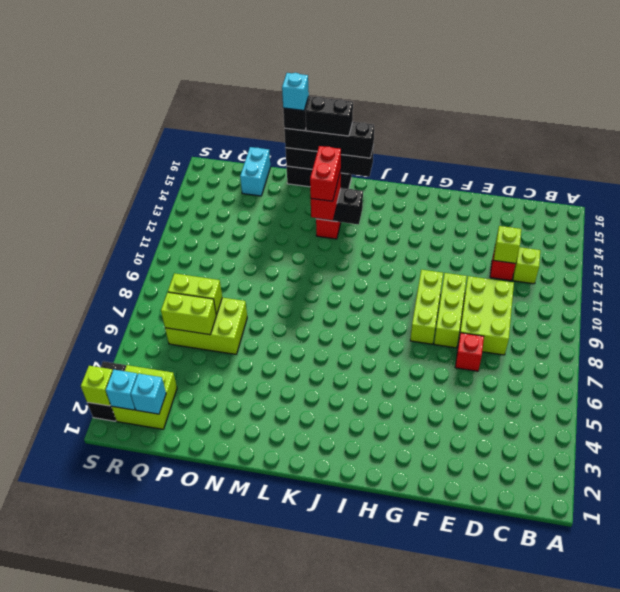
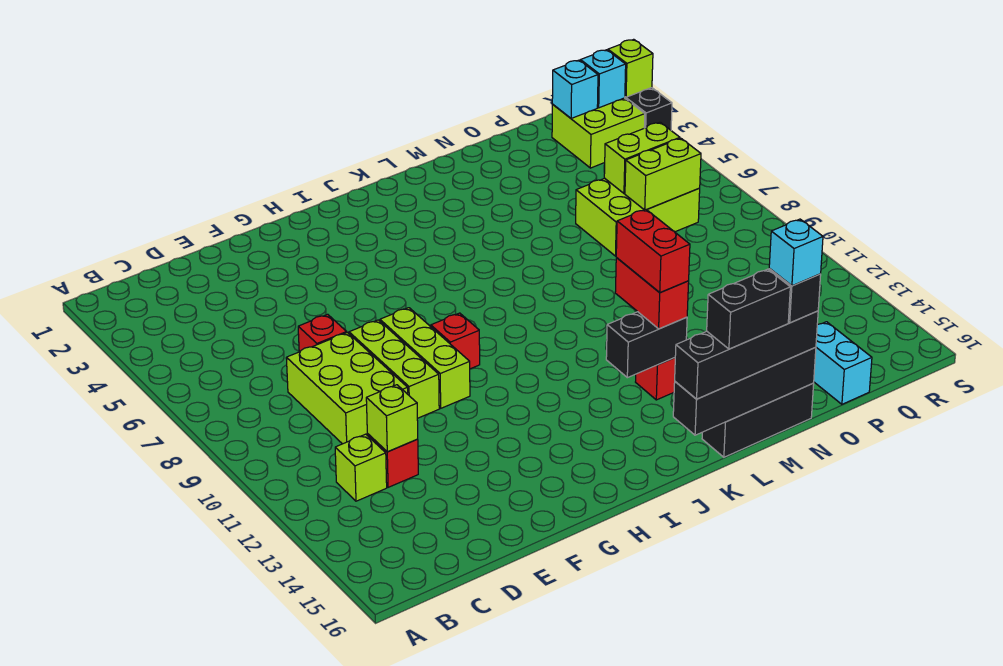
none -> red brick H9 level 1

